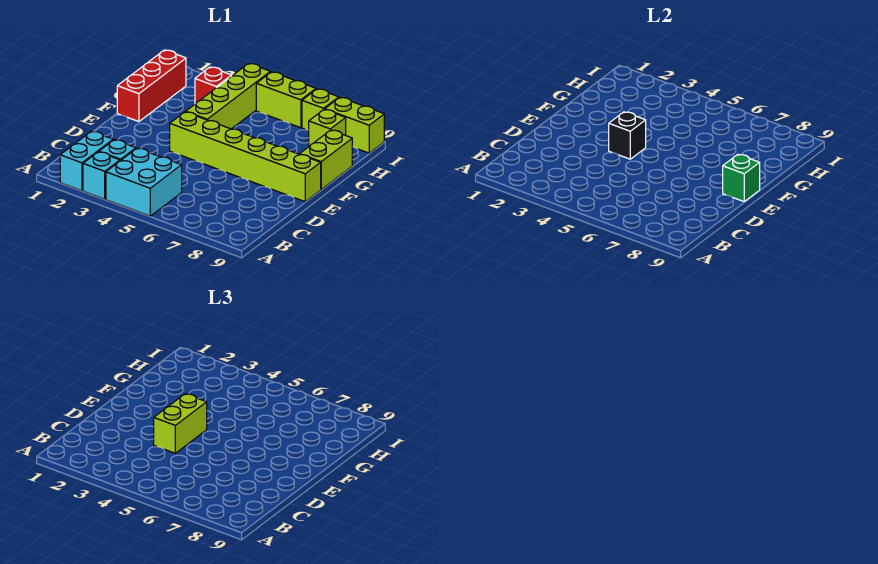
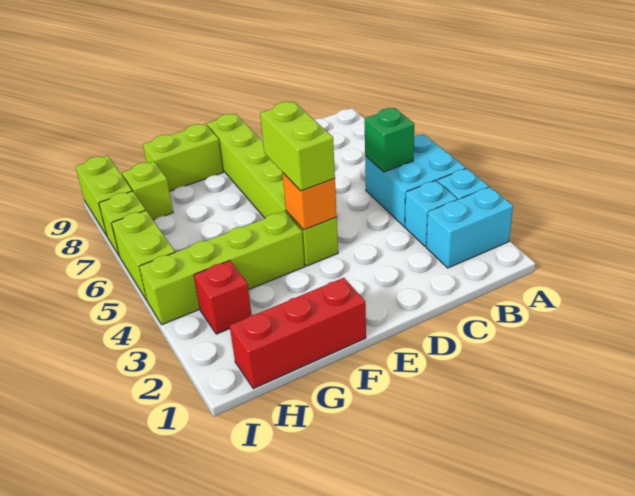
lime brick D4:E4 level 3 -> lime brick E4:E5 level 3
black brick E4 level 2 -> orange brick E4 level 2
green brick E9 level 2 -> green brick B5 level 2

